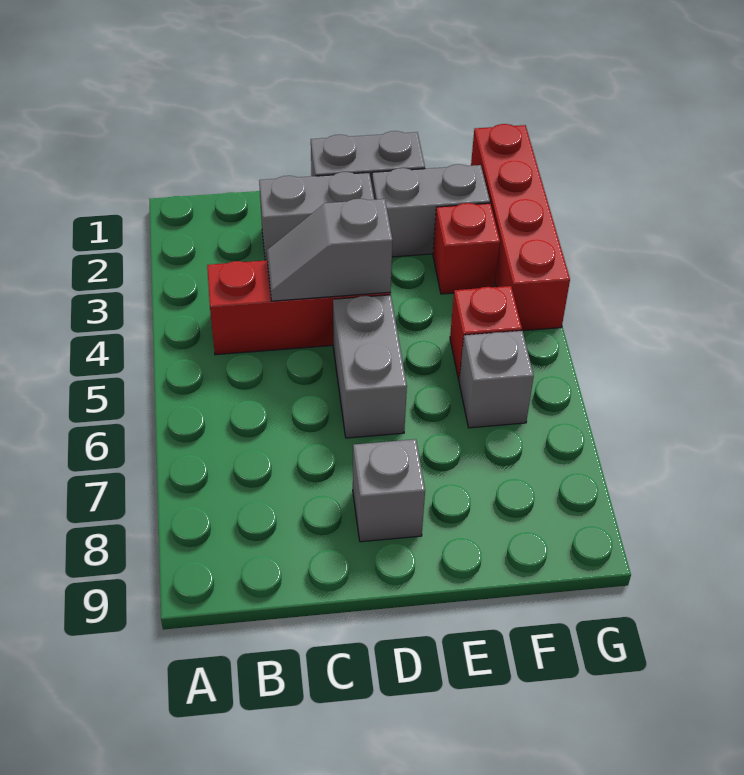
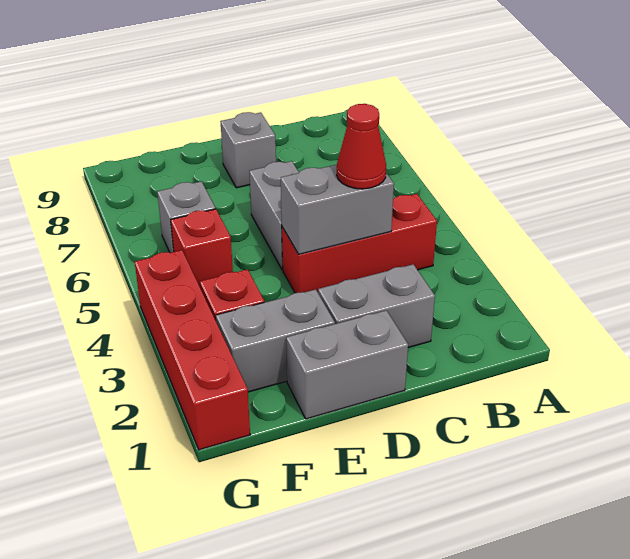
grey slope C4:D4 level 2 top D -> grey brick C4:D4 level 2
none -> red cone C4 level 3

